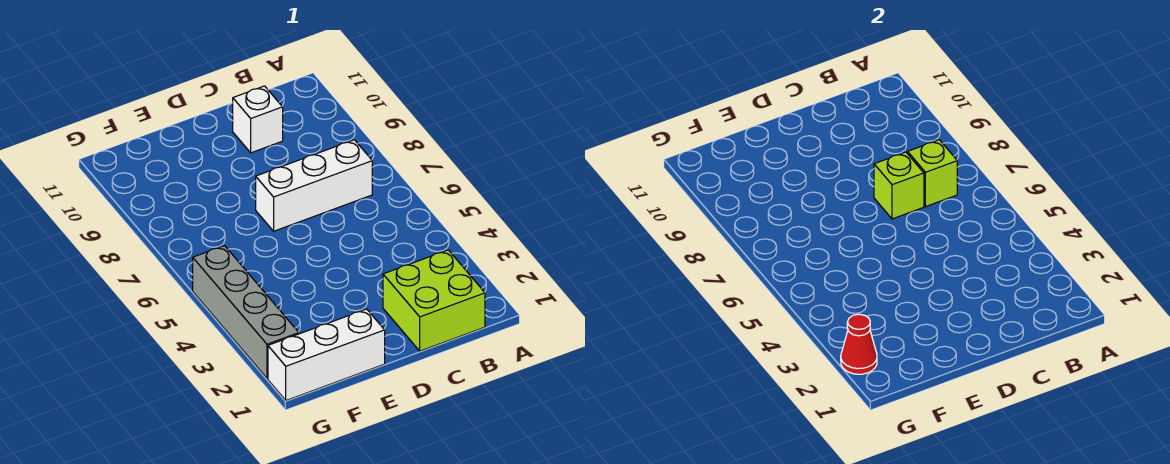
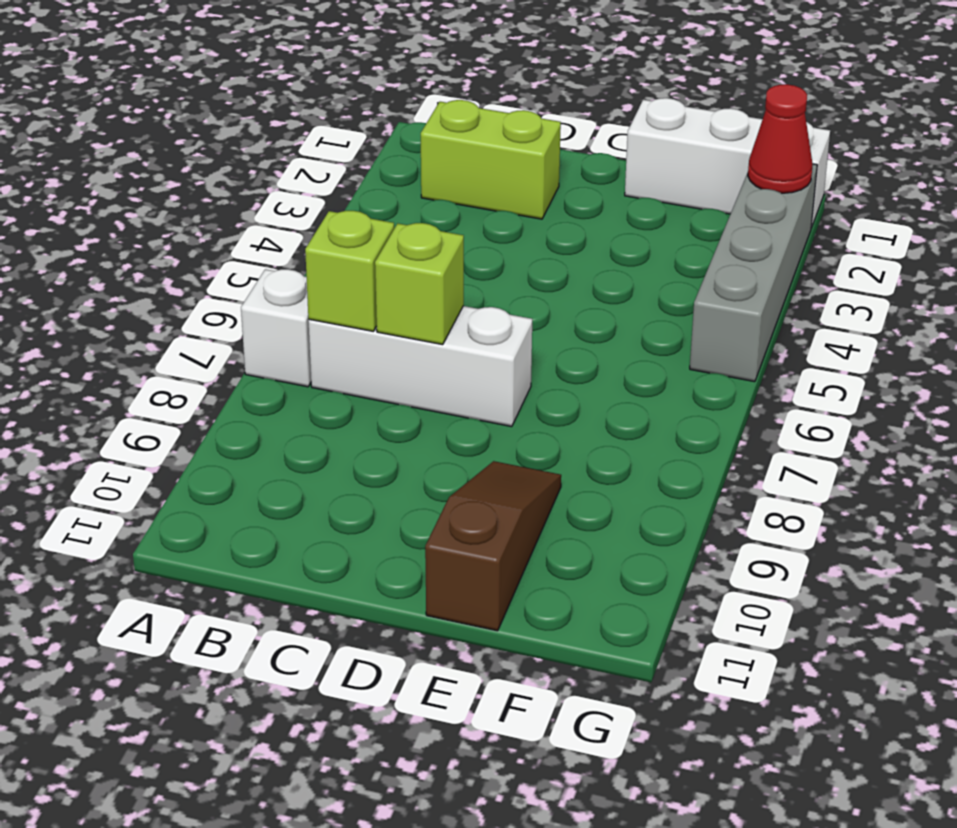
lime brick B1:C2 level 1 -> lime brick B2:C2 level 1
white brick C10 level 1 -> white brick A7 level 1
none -> brown slope E9:E11 level 1 top 11

